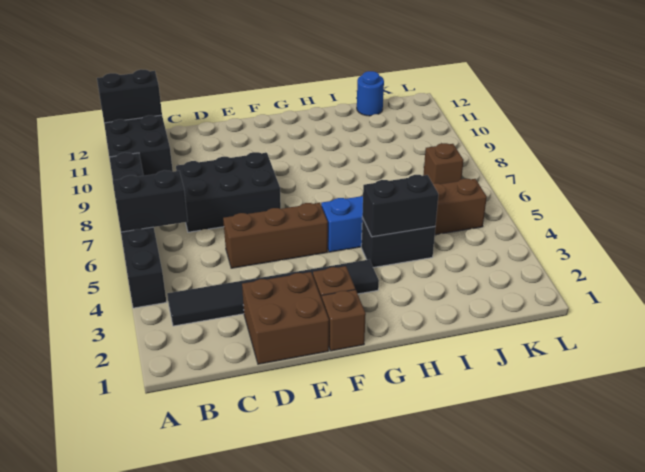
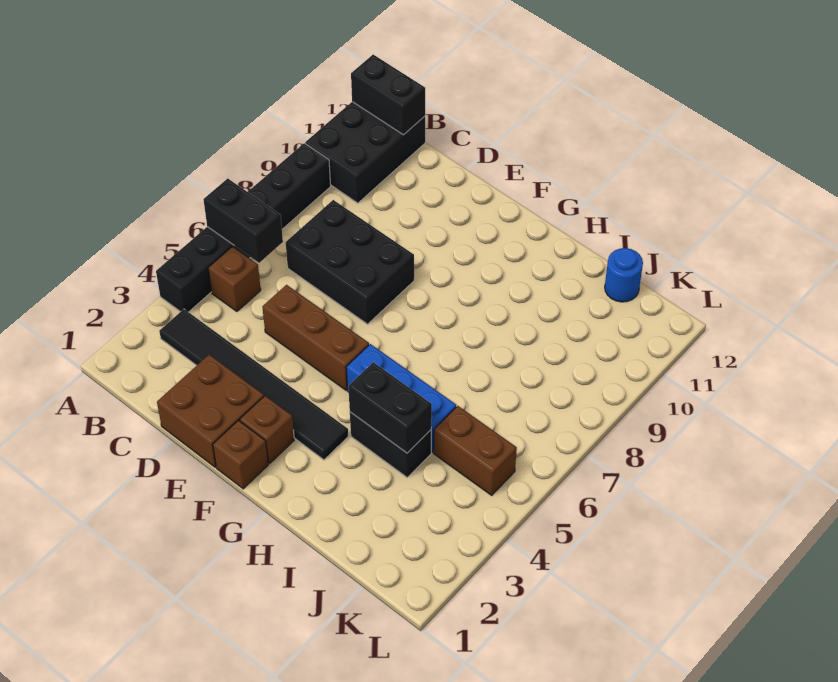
brown brick K7 level 1 -> brown brick B5 level 1

